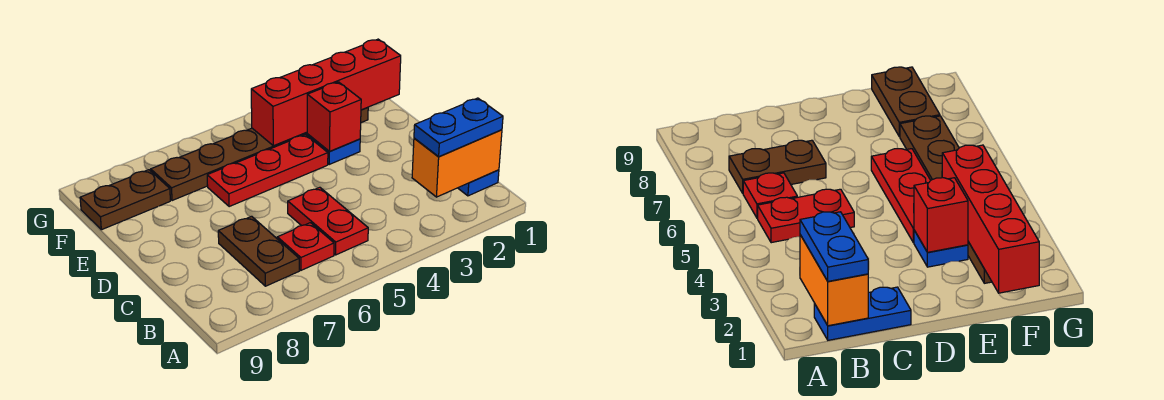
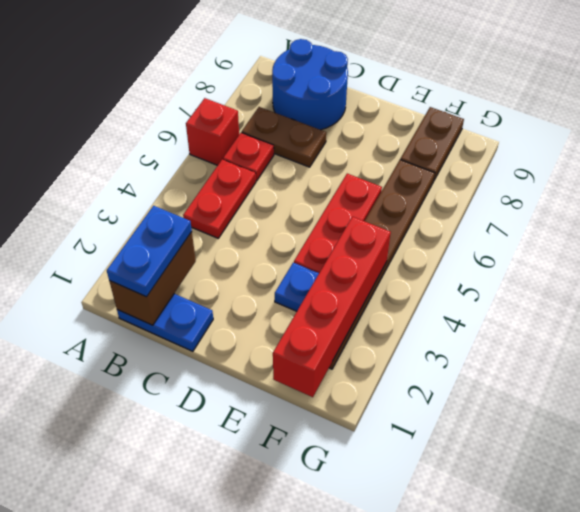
orange brick B1:B2 level 2 -> brown brick B1:B2 level 2
red plate B5:C5 level 1 -> red plate B4:B5 level 1
none -> blue round brick B8:C9 level 1
red brick E3 level 2 -> red brick A6 level 1

